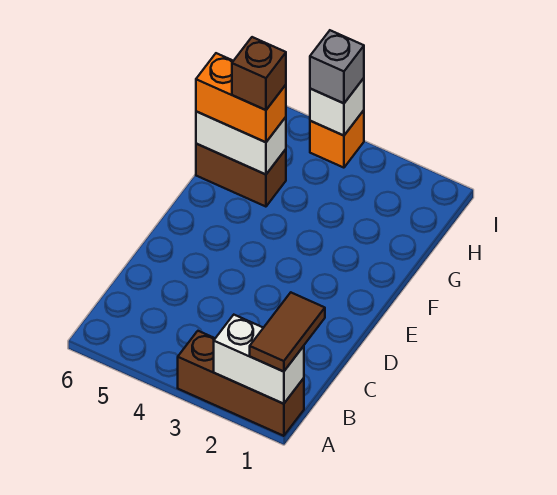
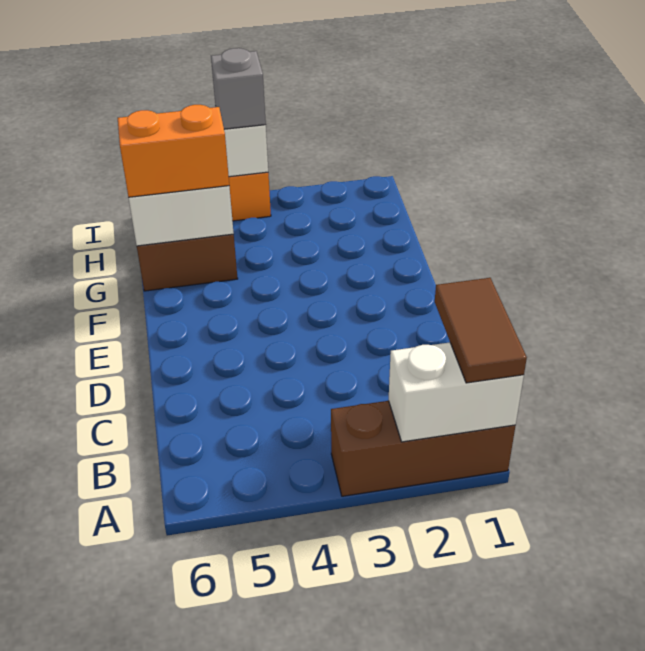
brown brick G5 level 4 -> none

